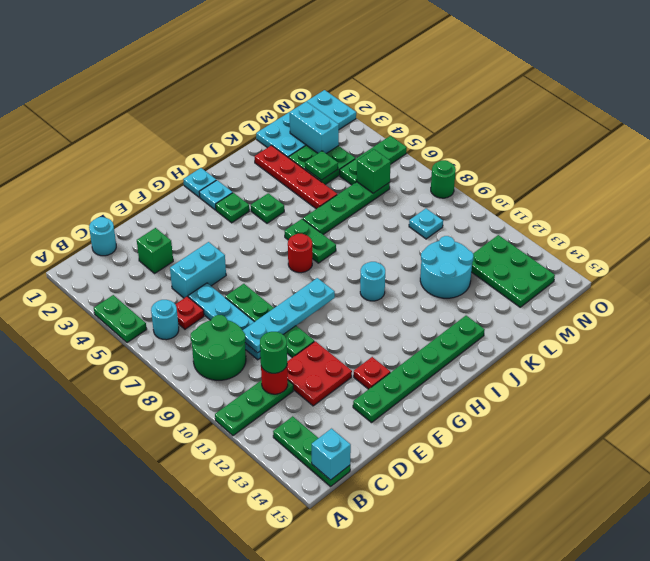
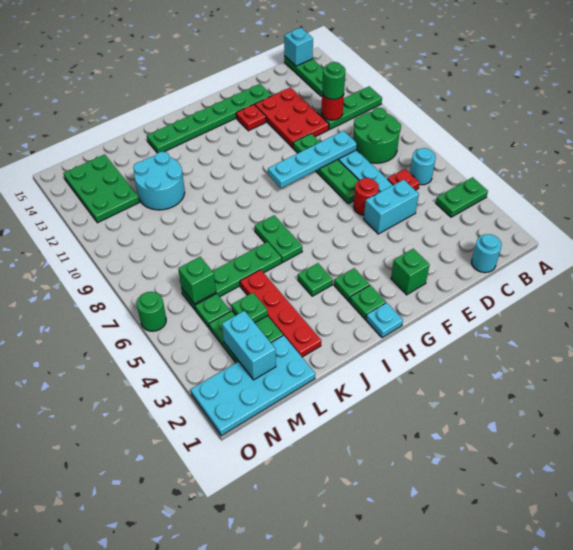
green plate A4:A5 level 1 -> green plate A4:B4 level 1
green brick D3 level 1 -> green brick F2 level 1
red plate D11:E12 level 1 -> red plate D11:E13 level 1
cyan plate H2 level 1 -> green plate H2 level 1
red round brick H7 level 1 -> red round brick E6 level 1
cyan round brick I10 level 1 -> none
green plate M5:O5 level 1 -> green plate M5 level 1
cyan plate M9 level 1 -> none
green round brick O8 level 1 -> green round brick O6 level 1

